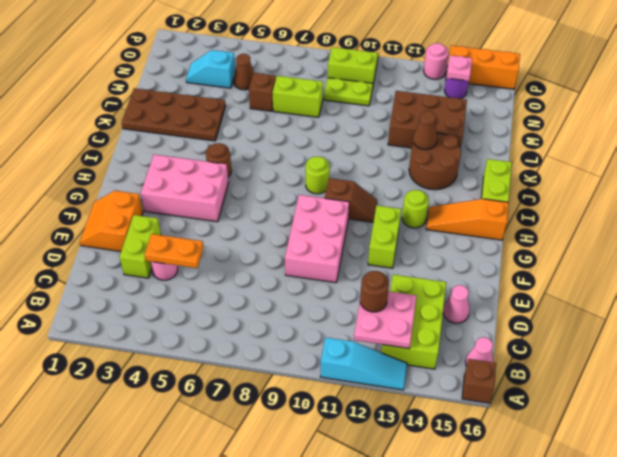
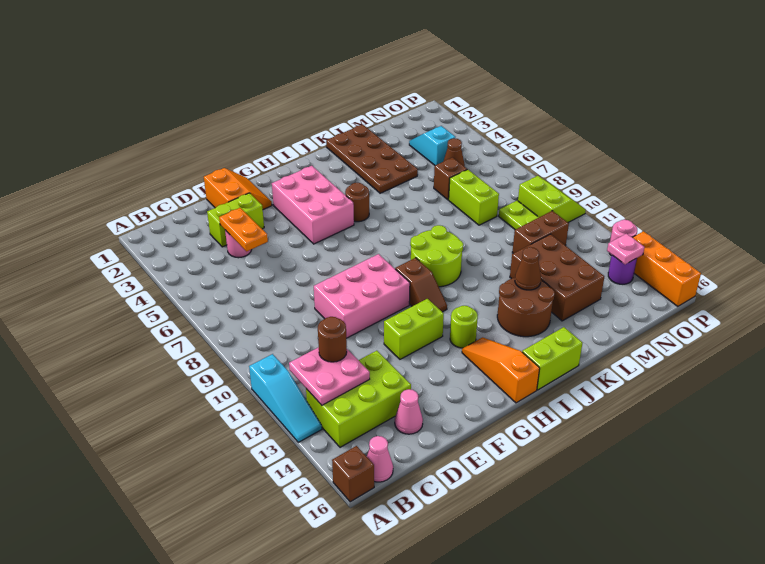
orange slope E1:F2 level 1 top 2 -> orange slope E1:F2 level 1 top E
lime round brick I9 level 1 -> lime round brick I9:J10 level 1
none -> brown brick M11:N11 level 1

